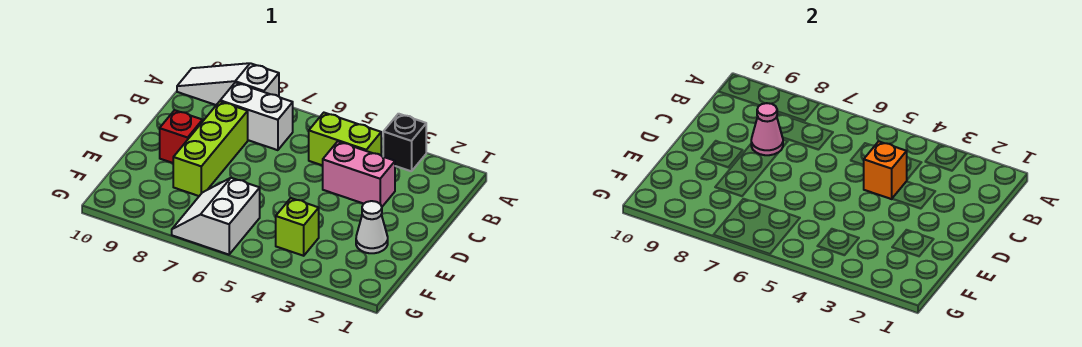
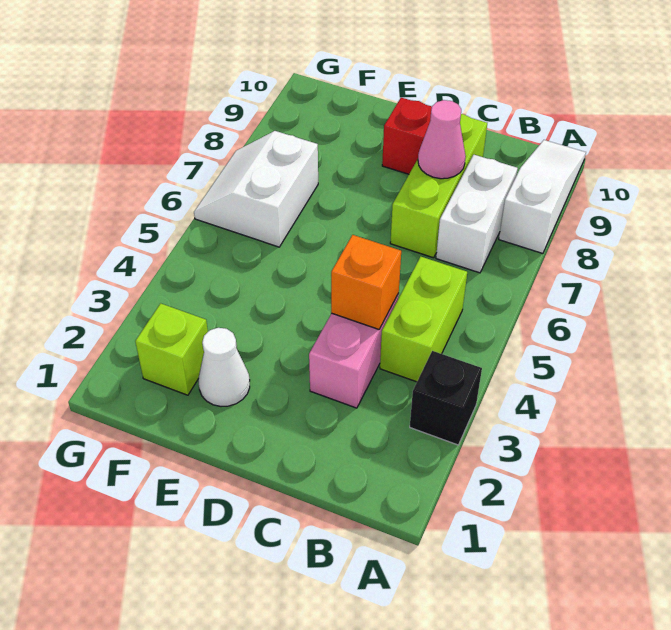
lime brick C8:E8 level 1 -> lime brick C7:C9 level 1
lime brick F4 level 1 -> lime brick F2 level 1
white slope F6:G7 level 1 top 6 -> white slope F6:G7 level 1 top F

